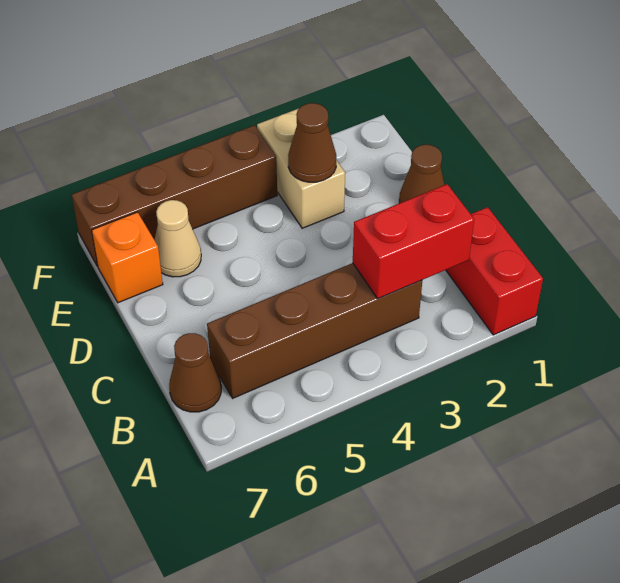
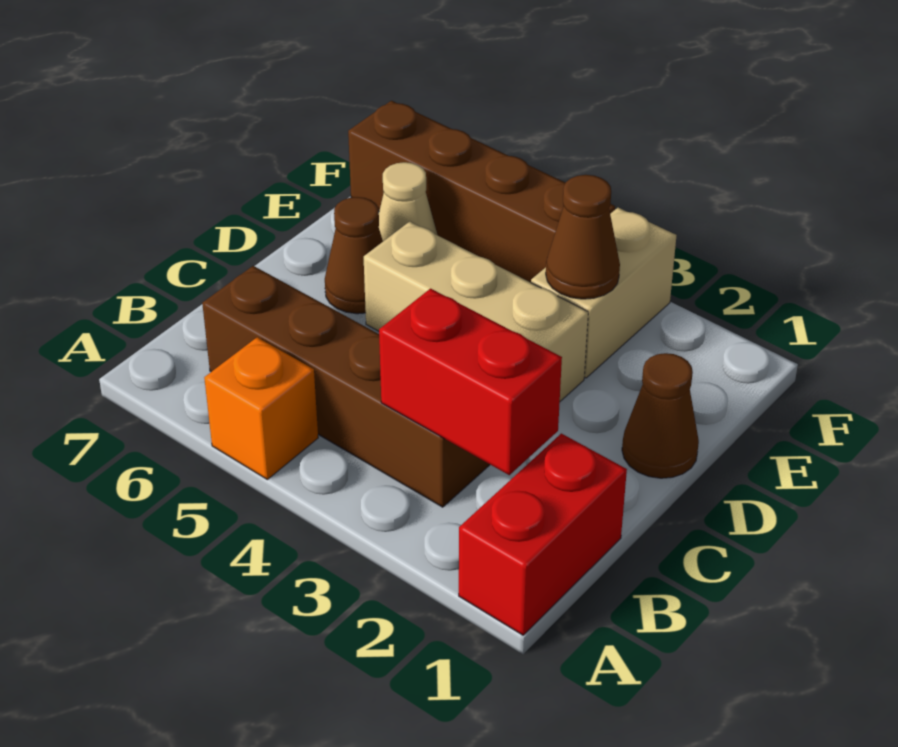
brown cone B7 level 1 -> brown cone D6 level 1
none -> tan brick D3:D5 level 1
orange brick E7 level 1 -> orange brick A5 level 1

